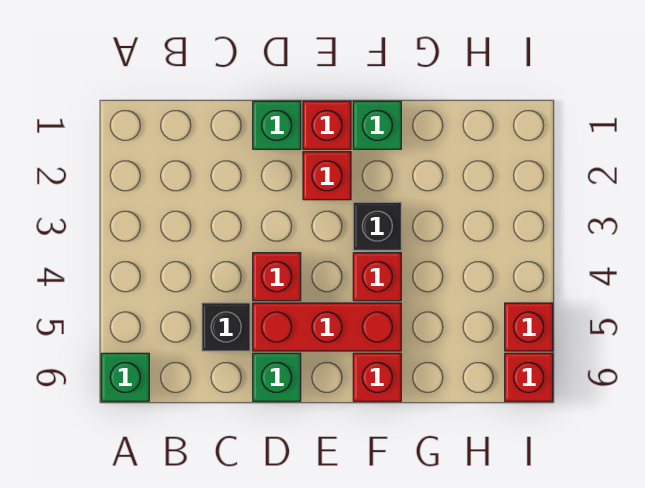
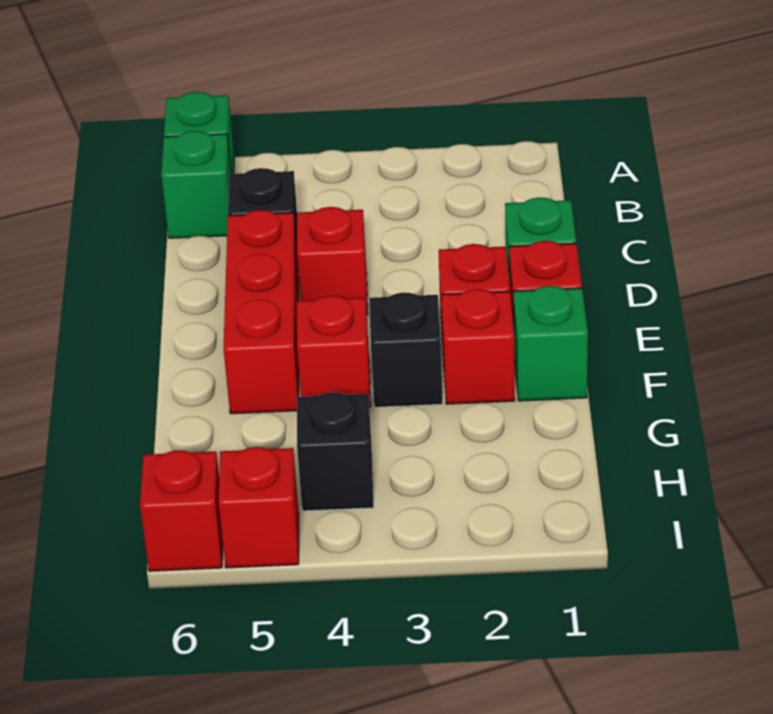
green brick D6 level 1 -> green brick B6 level 1
red brick F6 level 1 -> red brick F2 level 1
none -> black brick H4 level 1

